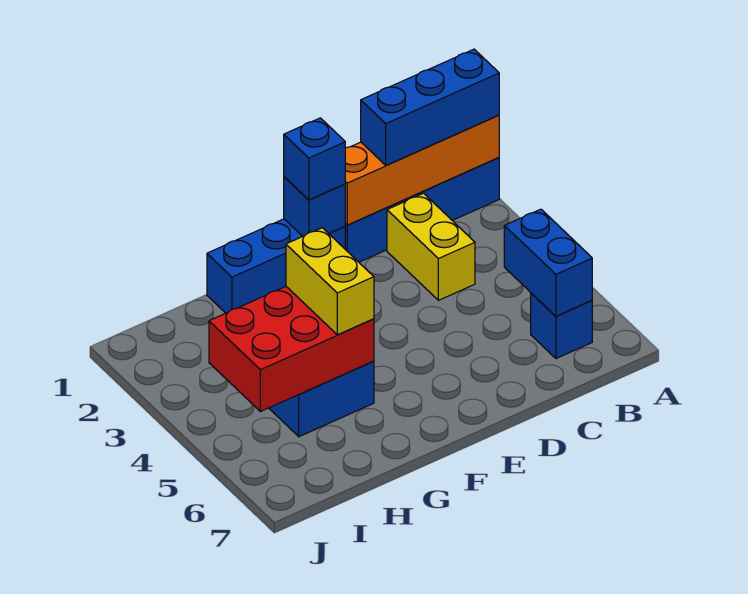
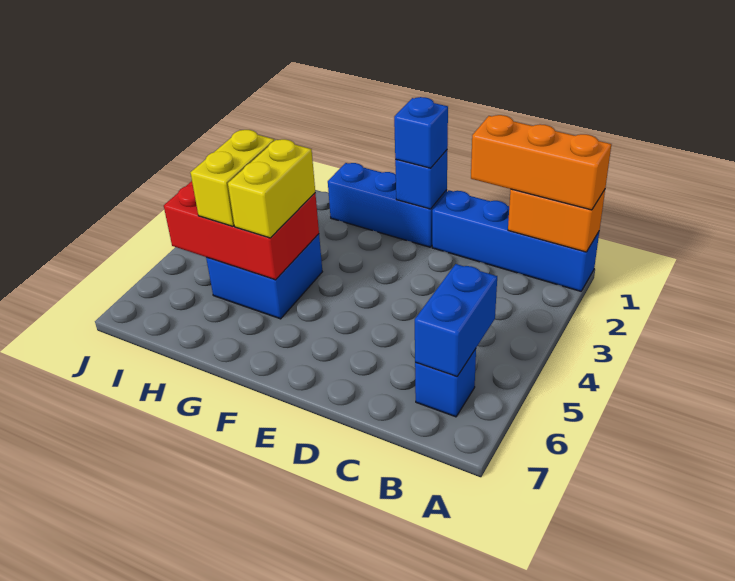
orange brick A1:D1 level 2 -> orange brick A1:B1 level 2
blue brick A1:C1 level 3 -> orange brick A1:C1 level 3
yellow brick C2:C3 level 1 -> yellow brick H4:H5 level 3

